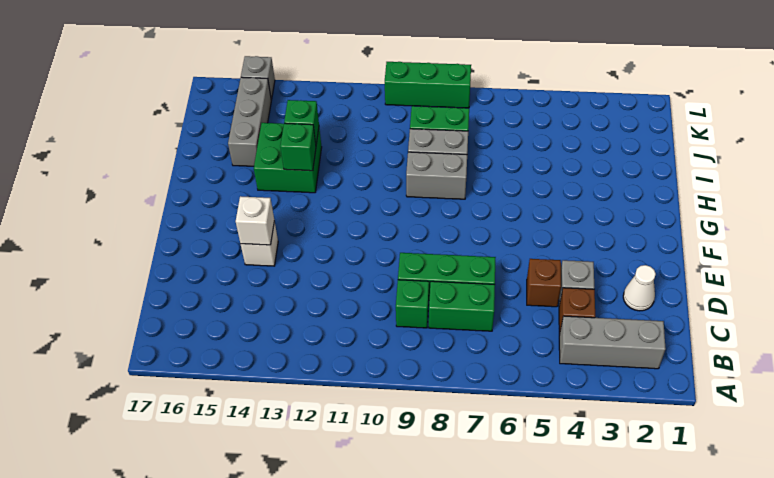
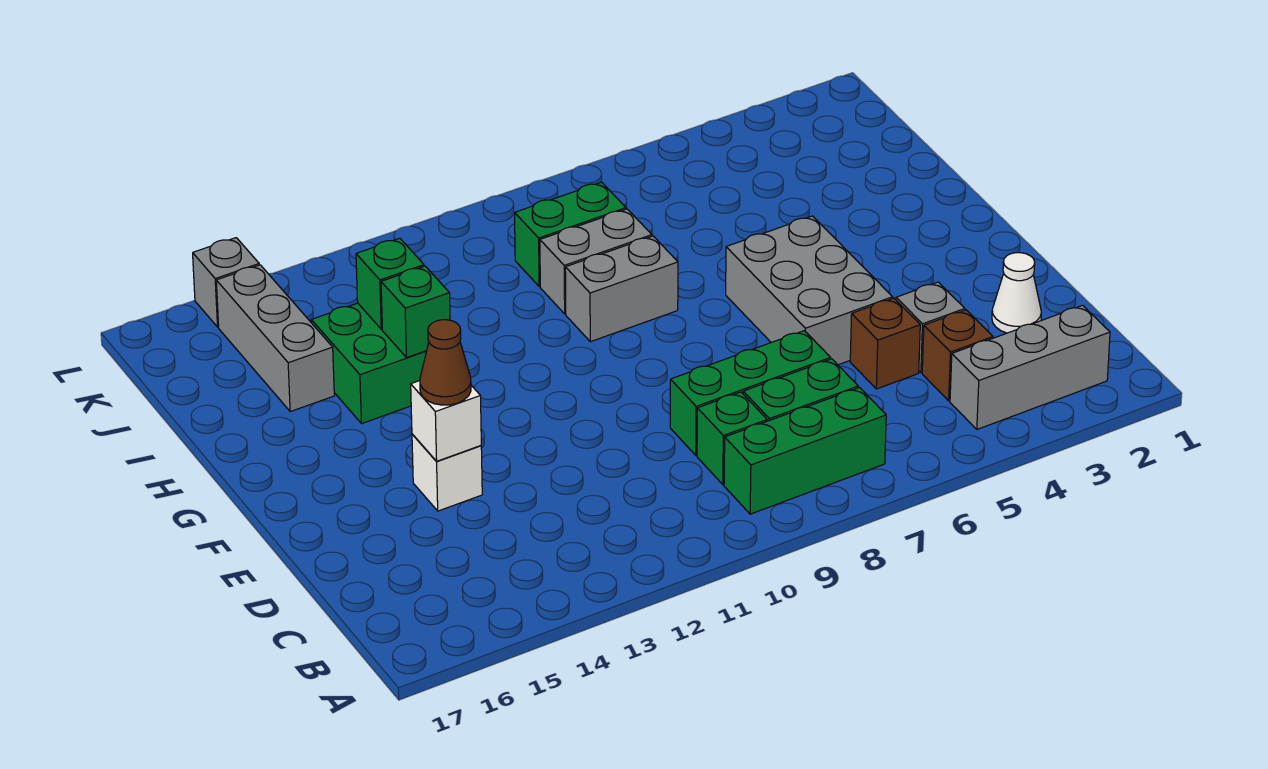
none -> grey brick E5:G6 level 1
none -> brown cone E14 level 3
green brick L8:L10 level 1 -> green brick B7:B9 level 1

